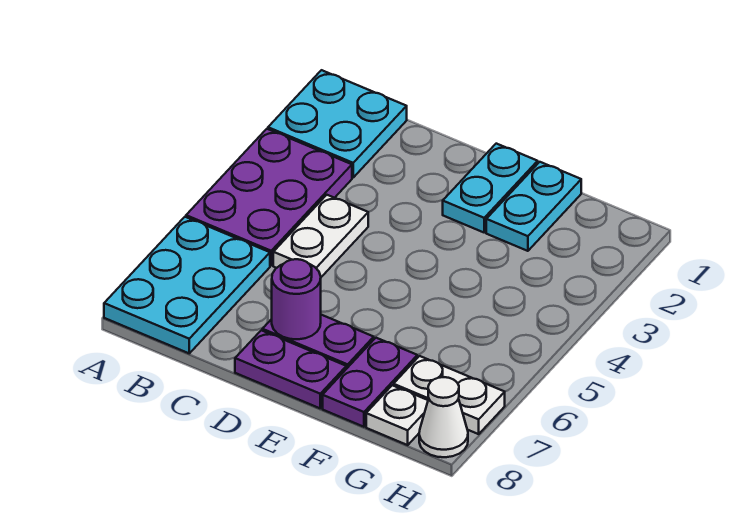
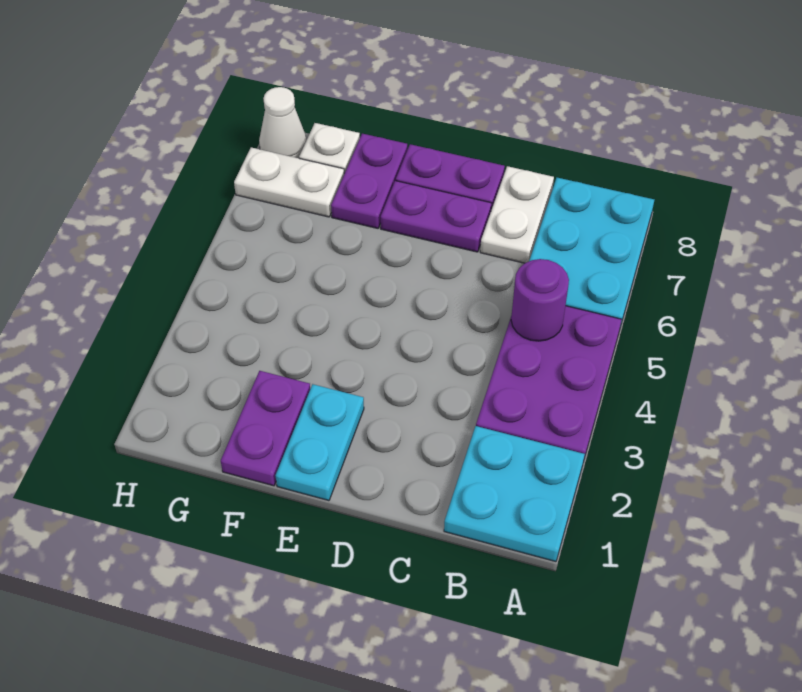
white plate C4:C5 level 1 -> white plate C7:C8 level 1
purple round brick D7 level 2 -> purple round brick B5 level 2
cyan plate F1:F2 level 1 -> purple plate F1:F2 level 1

